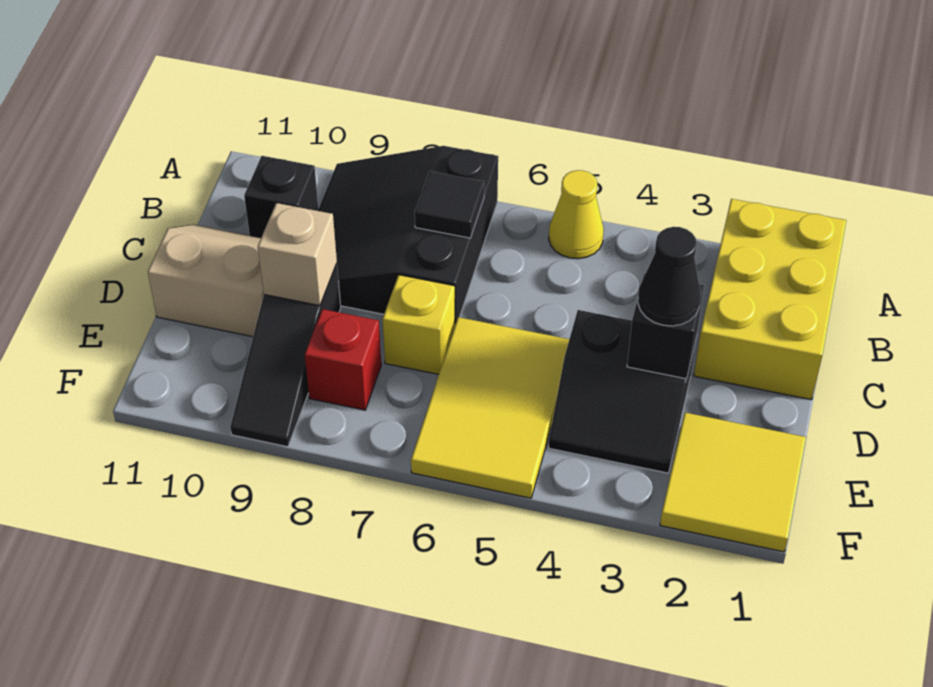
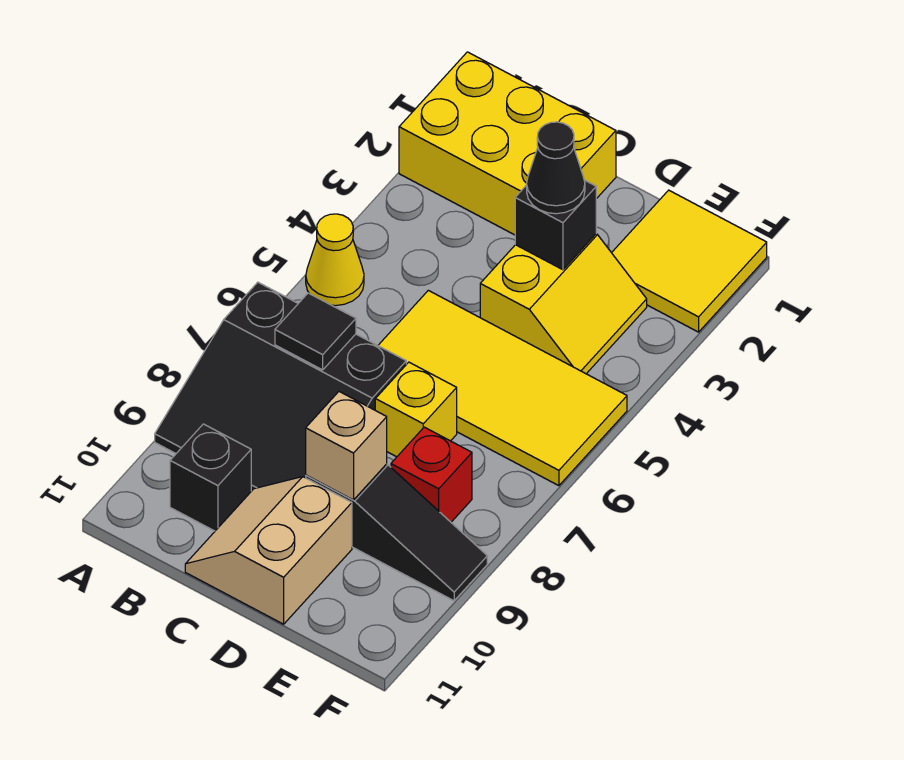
black slope D3:E4 level 1 top D -> yellow slope D3:E4 level 1 top D
yellow tile D5:F6 level 1 -> yellow tile C5:F6 level 1

